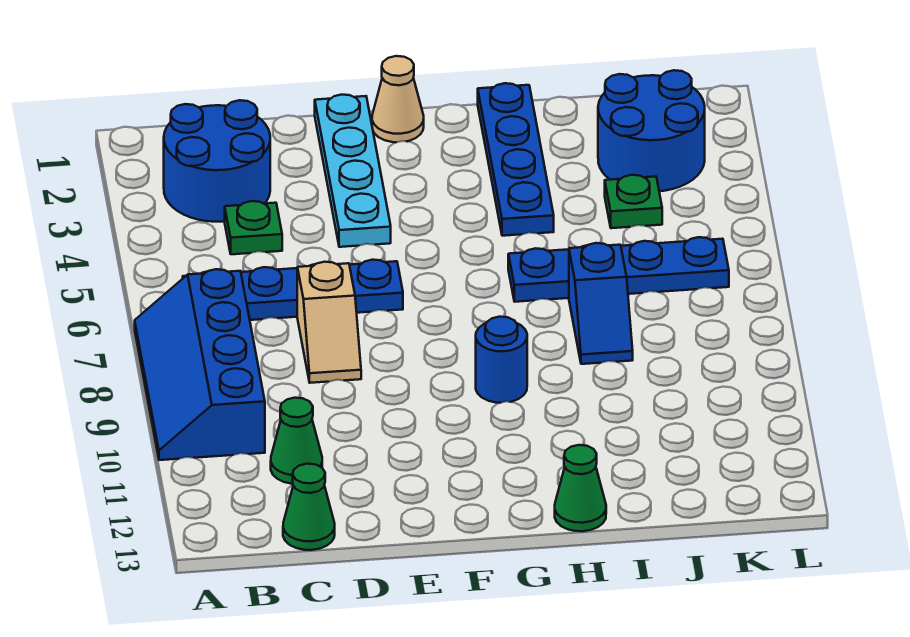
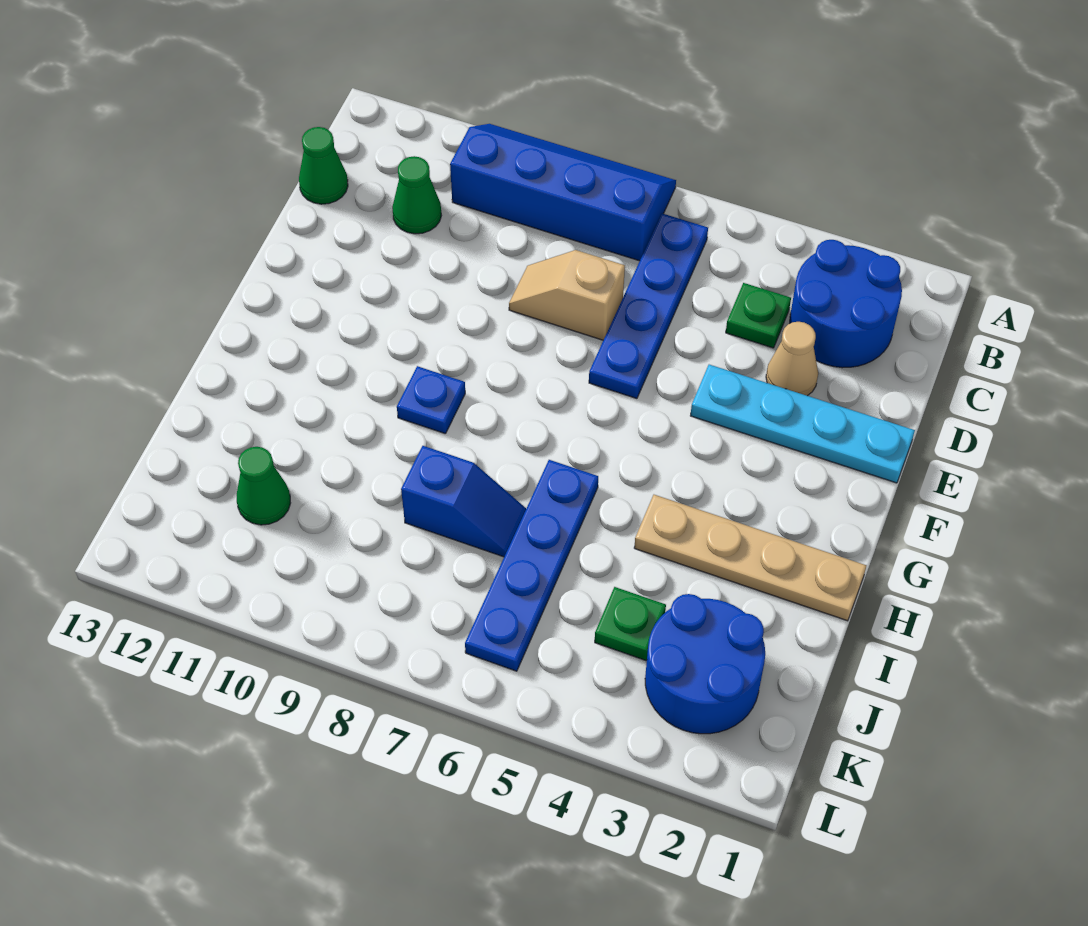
tan cone F1 level 1 -> tan cone D3 level 1
blue round brick G9 level 1 -> blue plate G9 level 1
blue plate H1:H4 level 1 -> tan plate H1:H4 level 1
green cone H13 level 1 -> green cone J11 level 1
blue slope I7:I8 level 1 top 7 -> blue slope I7:I8 level 1 top 8

